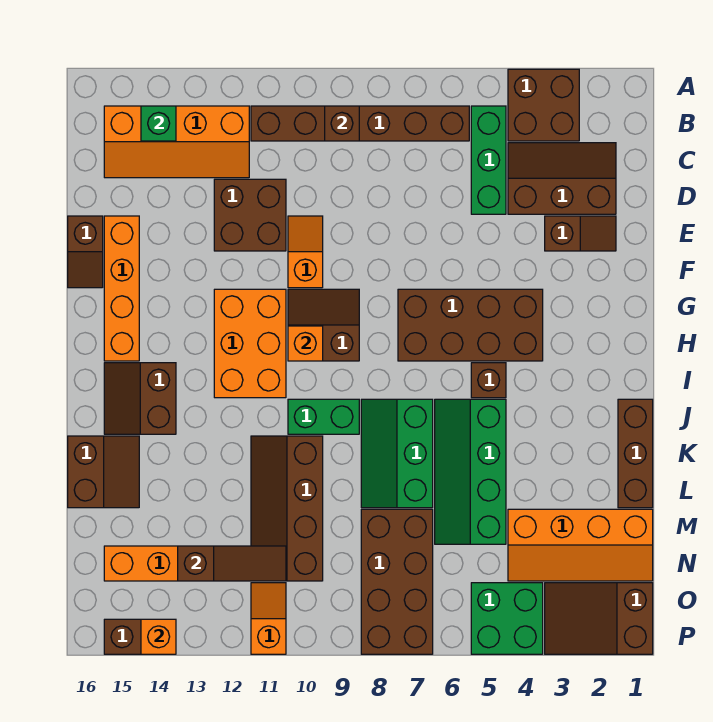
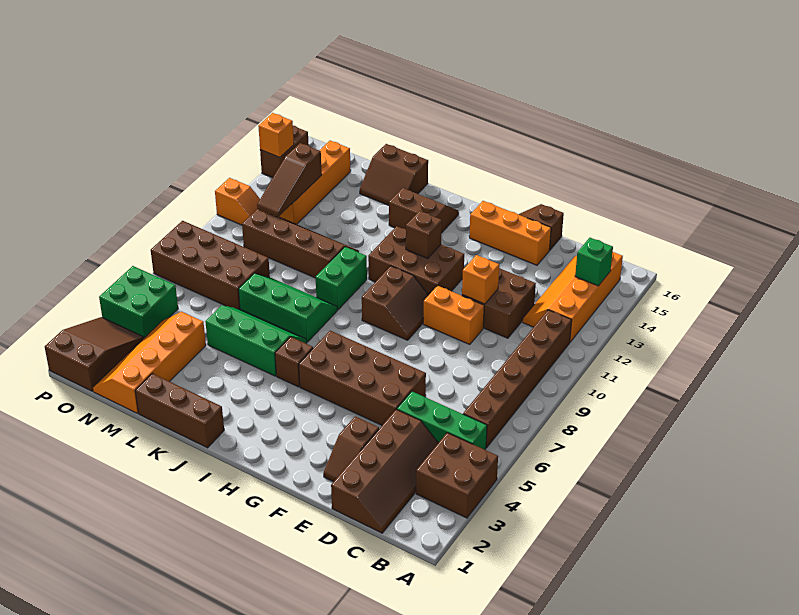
brown brick B9 level 2 -> brown brick H12 level 2
brown slope C2:D4 level 1 top D -> brown slope C1:D4 level 1 top D
orange slope E10:F10 level 1 top F -> orange brick E10:F10 level 1
orange brick E15:H15 level 1 -> orange brick E15:G15 level 1
brown brick G4:H7 level 1 -> brown brick E5:H6 level 1
orange brick G11:I12 level 1 -> brown brick G11:I12 level 1
orange brick H10 level 2 -> orange brick E11 level 2
green slope J5:M6 level 1 top 5 -> green slope J5:L6 level 1 top 5

